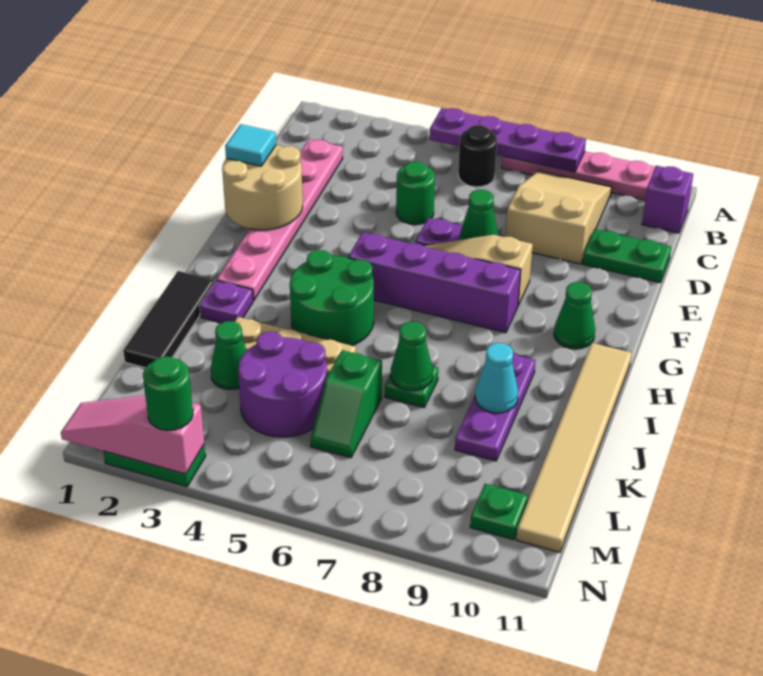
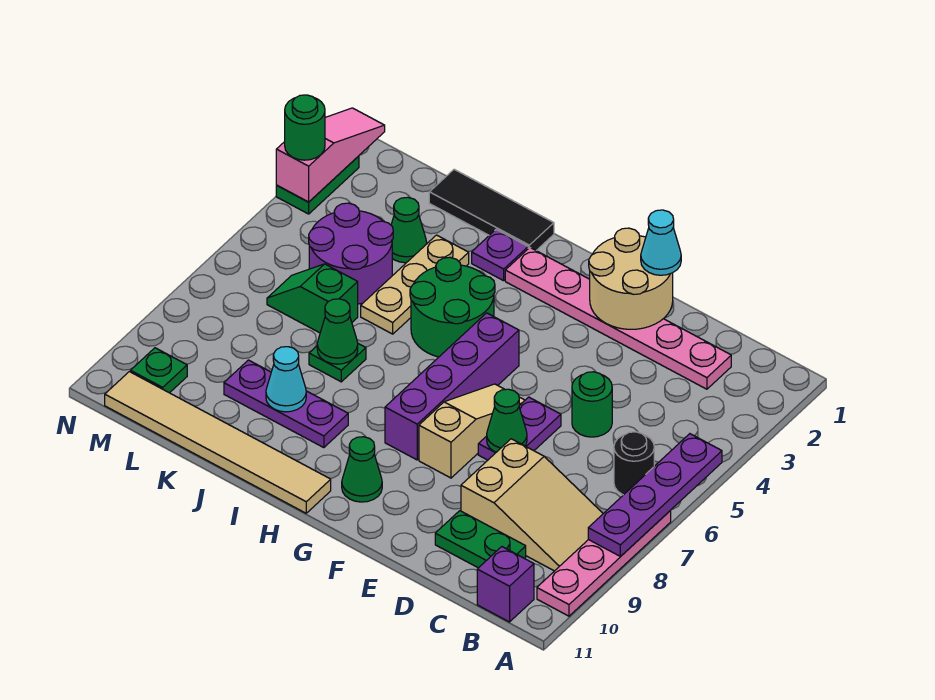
green plate D10:D11 level 1 -> green plate C10:D10 level 1
cyan tile E1 level 3 -> cyan cone E1 level 3

